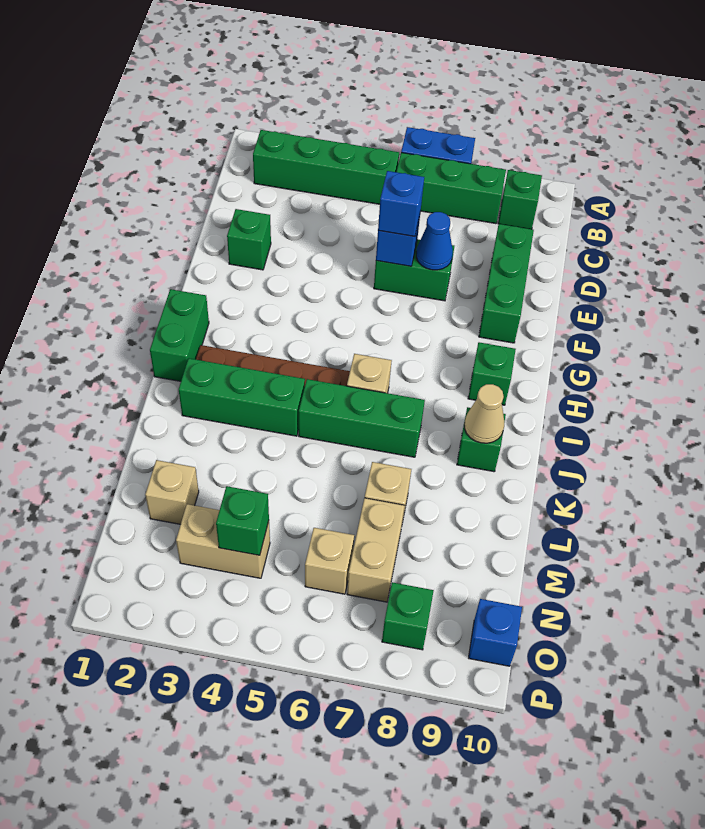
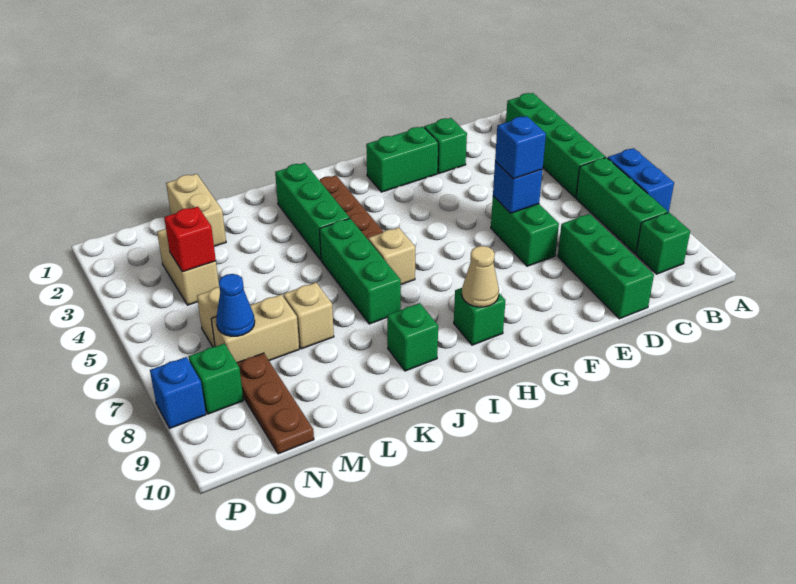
green brick D9:F9 level 1 -> green brick D8:D10 level 1
blue cone E7 level 2 -> blue cone N7 level 2
green brick H1:I1 level 1 -> green brick F2:G2 level 1
tan cone J9 level 2 -> tan cone H9 level 2
tan brick M2 level 1 -> tan brick M1:M2 level 1
green brick N4 level 2 -> red brick N4 level 2
none -> brown plate N8:N10 level 1
blue brick O10 level 1 -> blue brick P8 level 1

